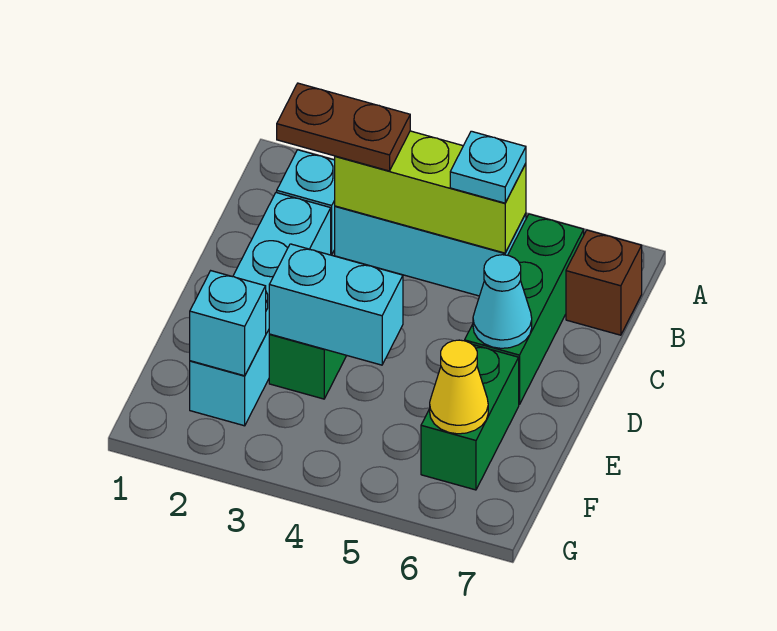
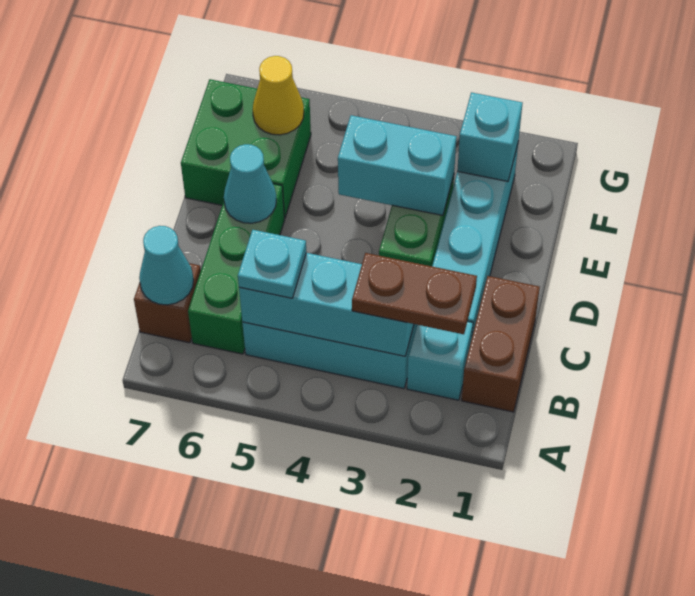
none -> brown brick B1:C1 level 1
lime brick B3:B5 level 2 -> cyan brick B3:B5 level 2
none -> cyan cone B7 level 2
green brick E6:F6 level 1 -> green brick E6:F7 level 1

